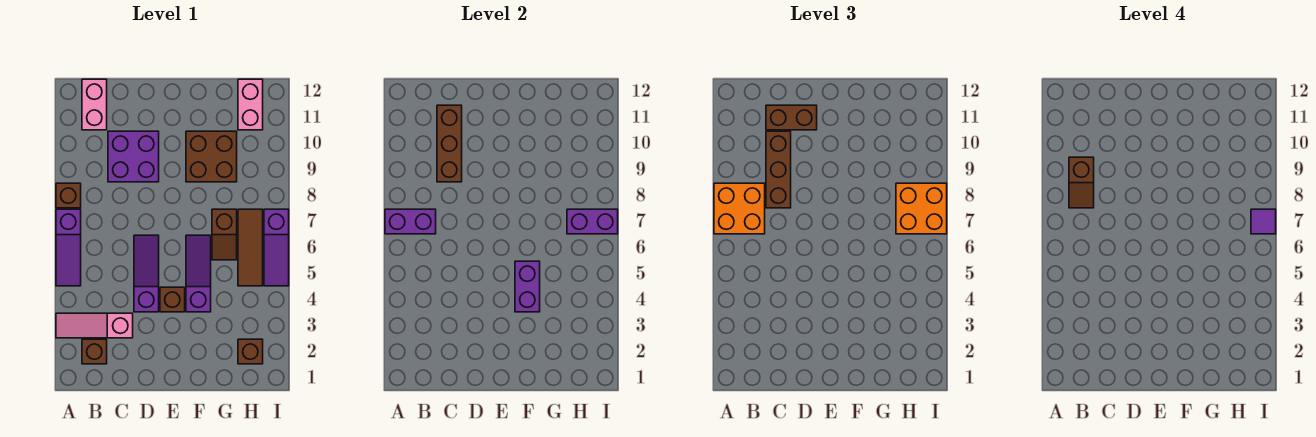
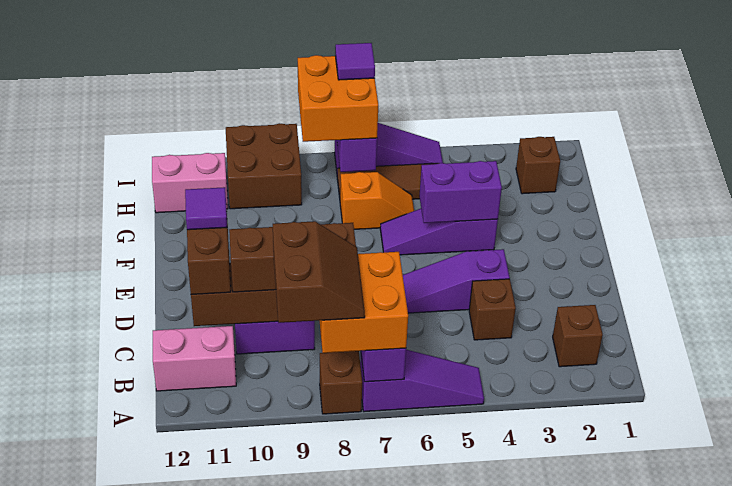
pink slope A3:C3 level 1 top C -> none
brown slope B8:B9 level 4 top 9 -> brown slope A8:B9 level 4 top 9
none -> purple tile D11 level 4
brown brick E4 level 1 -> brown brick C4 level 1
brown brick F9:G10 level 1 -> brown brick H9:I10 level 1
brown slope G6:G7 level 1 top 7 -> orange slope G6:G7 level 1 top 7

